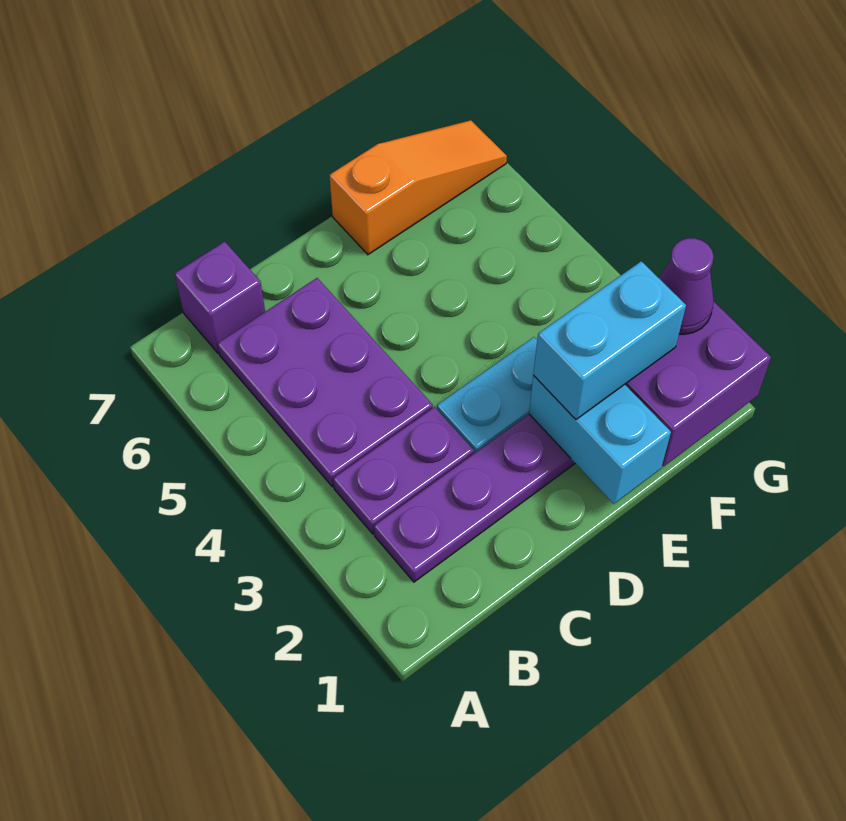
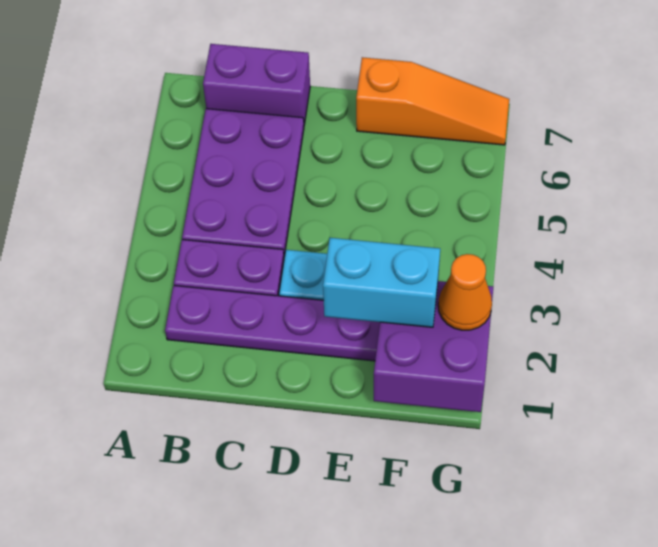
purple brick B7 level 1 -> purple brick B7:C7 level 1
cyan brick E1:E2 level 2 -> none
purple cone G2 level 3 -> orange cone G2 level 3

